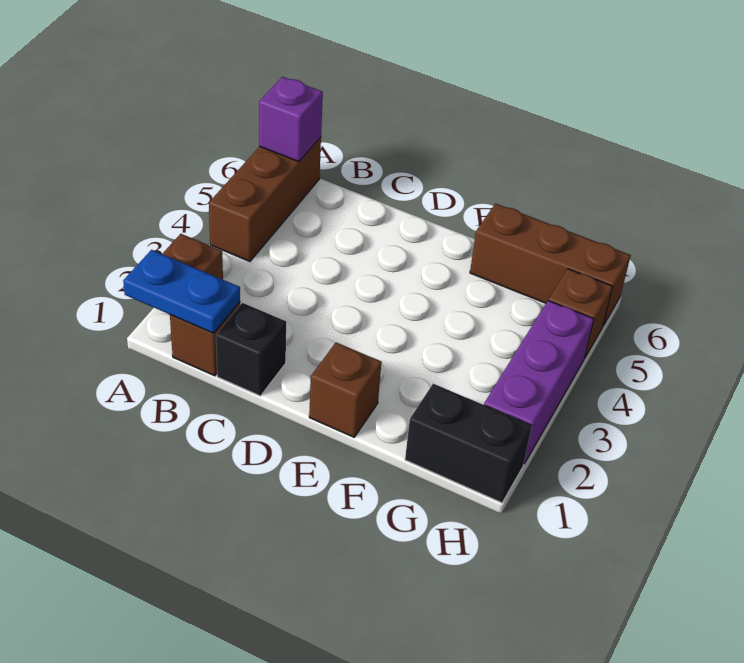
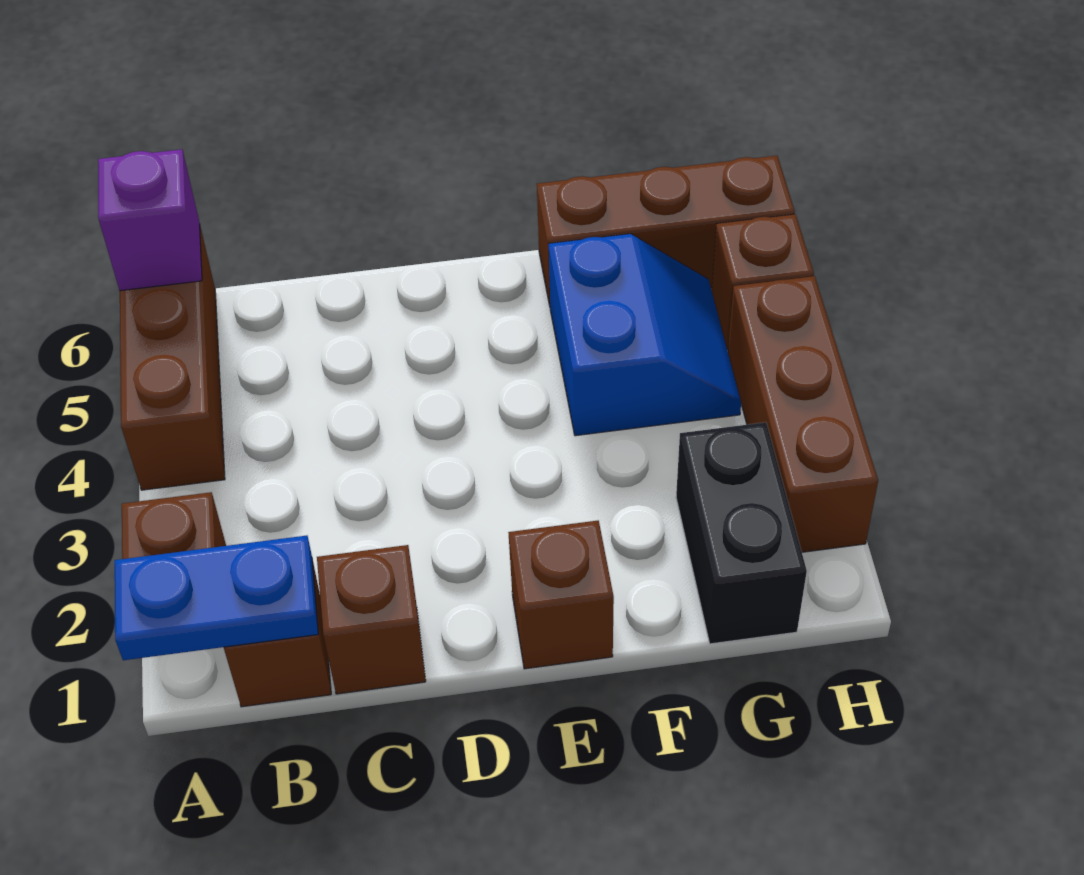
black brick C1 level 1 -> brown brick C1 level 1
none -> blue slope F4:G5 level 1 top F
black brick G1:H1 level 1 -> black brick G1:G2 level 1
purple brick H2:H4 level 1 -> brown brick H2:H4 level 1

